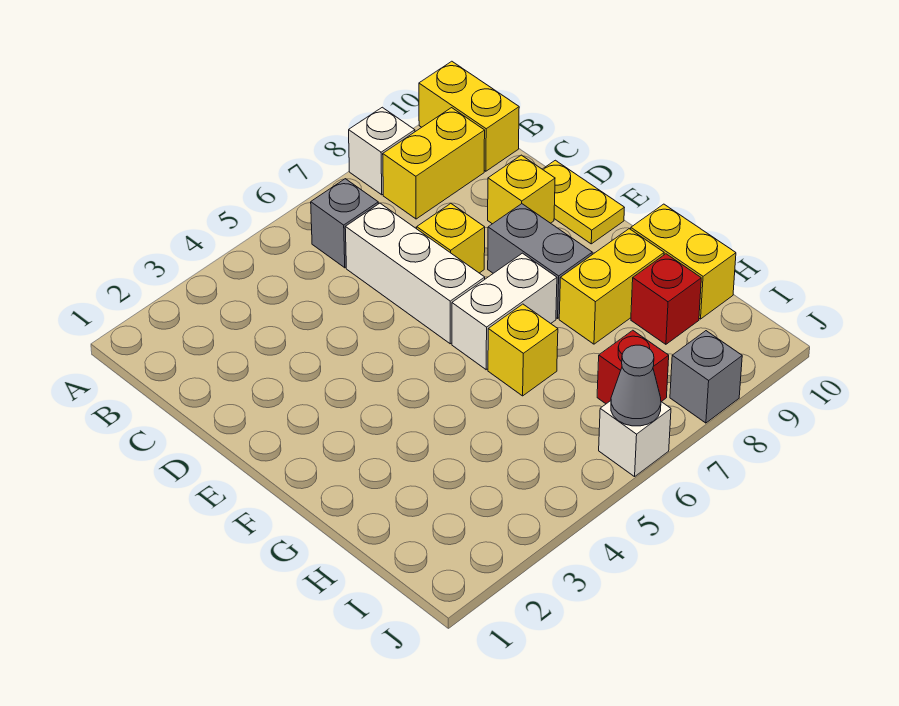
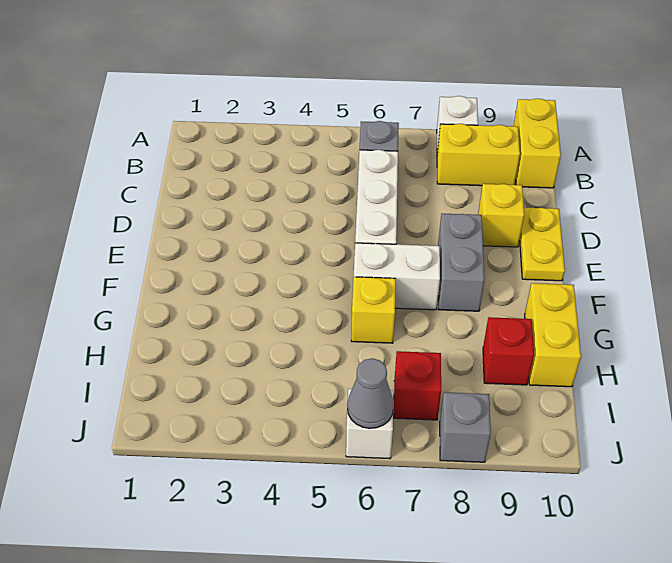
yellow brick D7 level 1 -> none
yellow brick G8:G9 level 1 -> none

